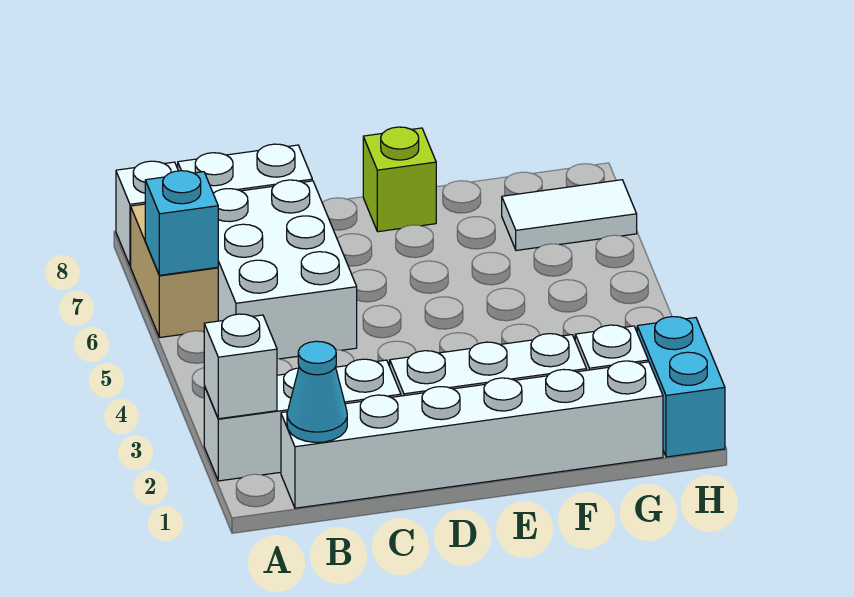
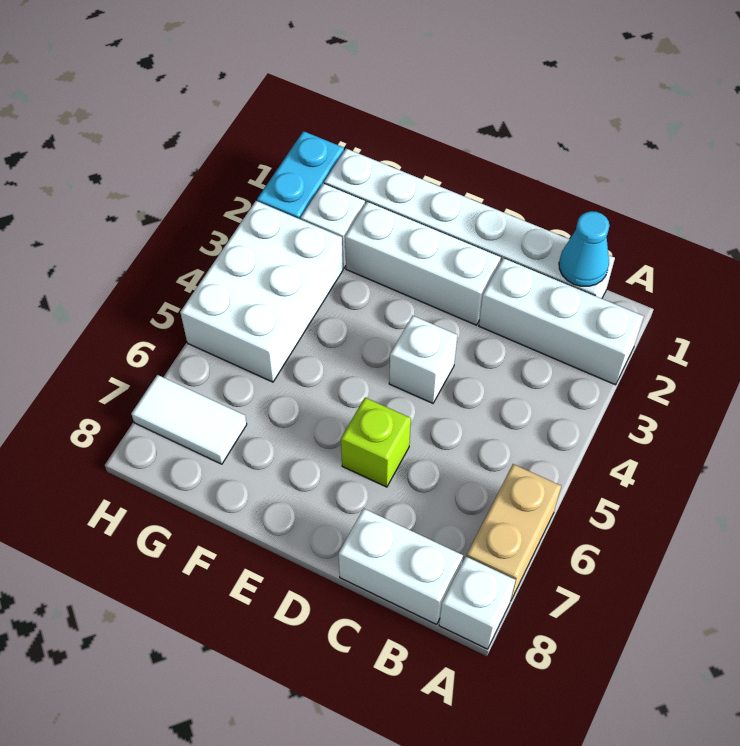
white brick A2 level 2 -> white brick D4 level 1
cyan brick A6 level 2 -> none
white brick B5:C7 level 1 -> white brick G3:H5 level 1
lime brick E8 level 1 -> lime brick D6 level 1

